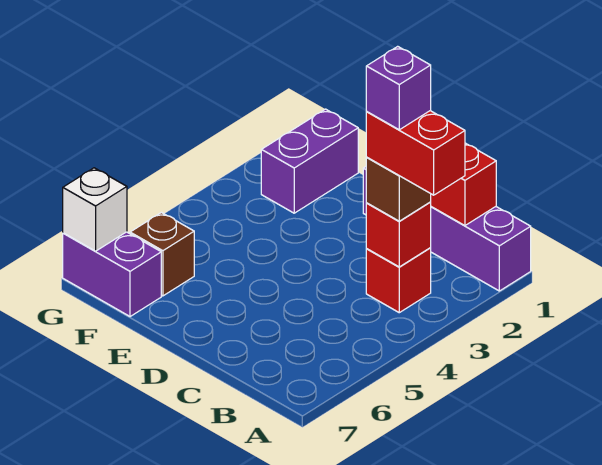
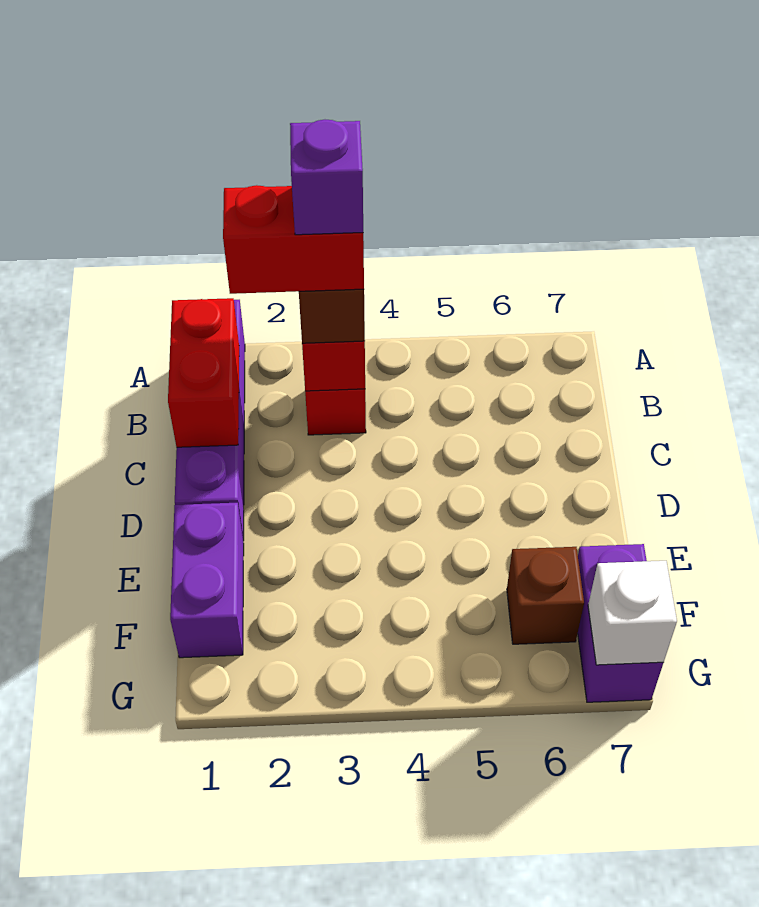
red brick A3:B3 level 4 -> red brick B2:B3 level 4
purple brick F1:F2 level 1 -> purple brick E1:F1 level 1

